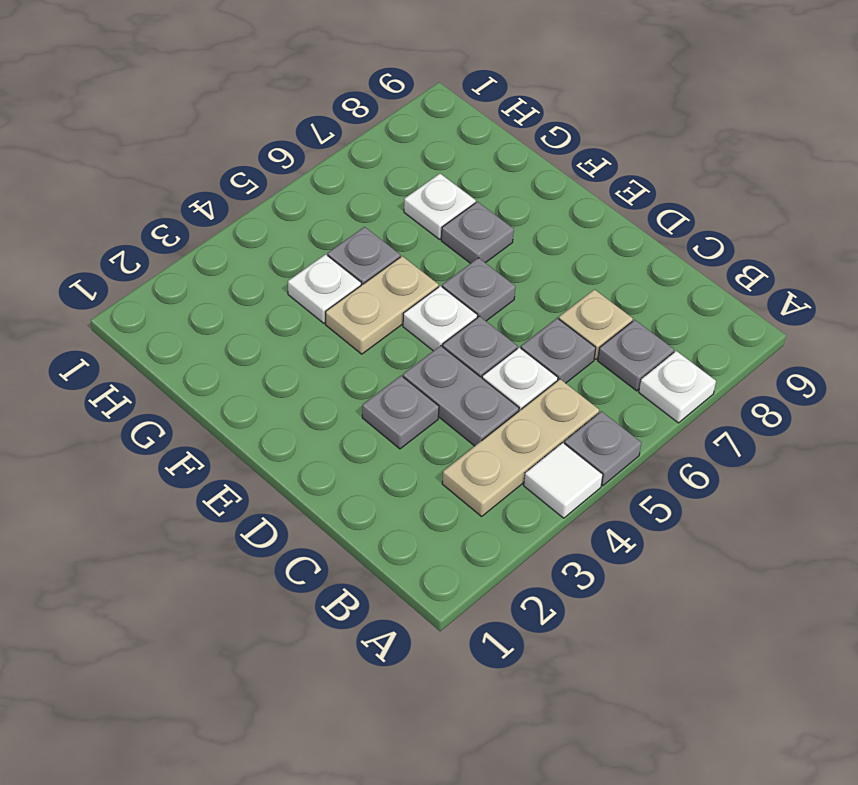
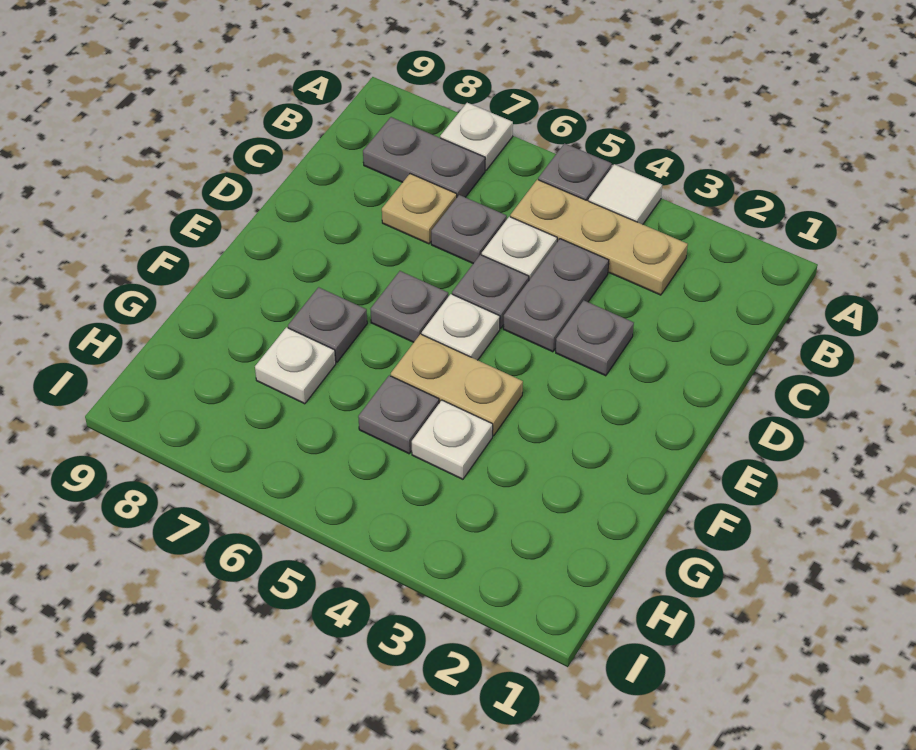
grey plate B7 level 1 -> grey plate B7:B8 level 1

